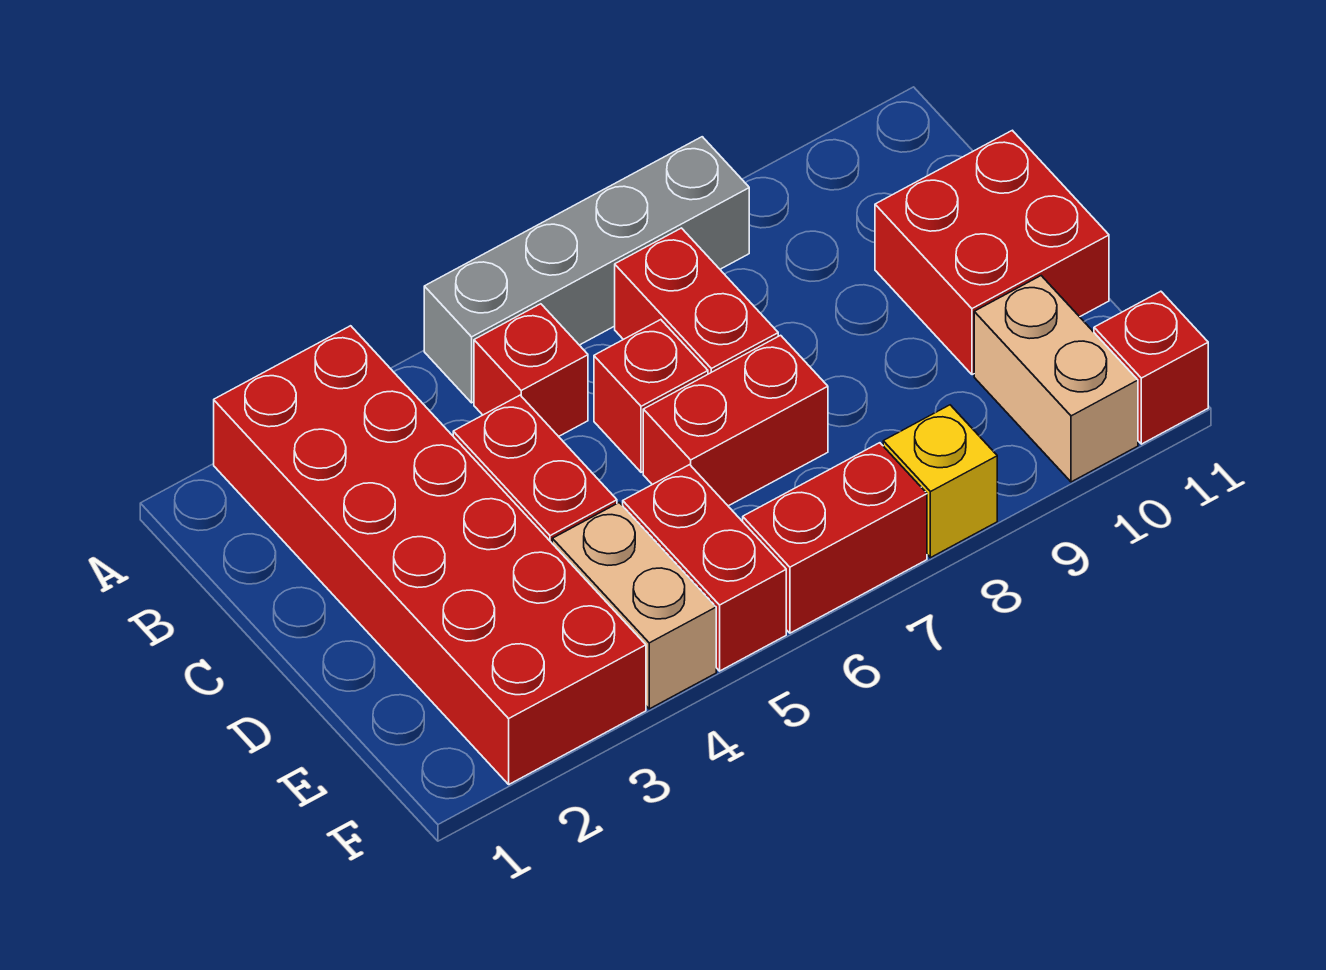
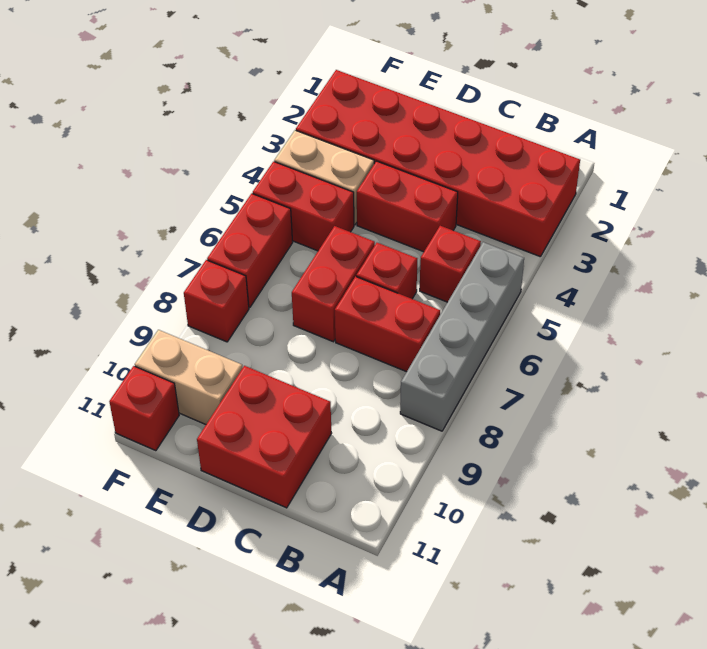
yellow brick F8 level 1 -> red brick F8 level 1

